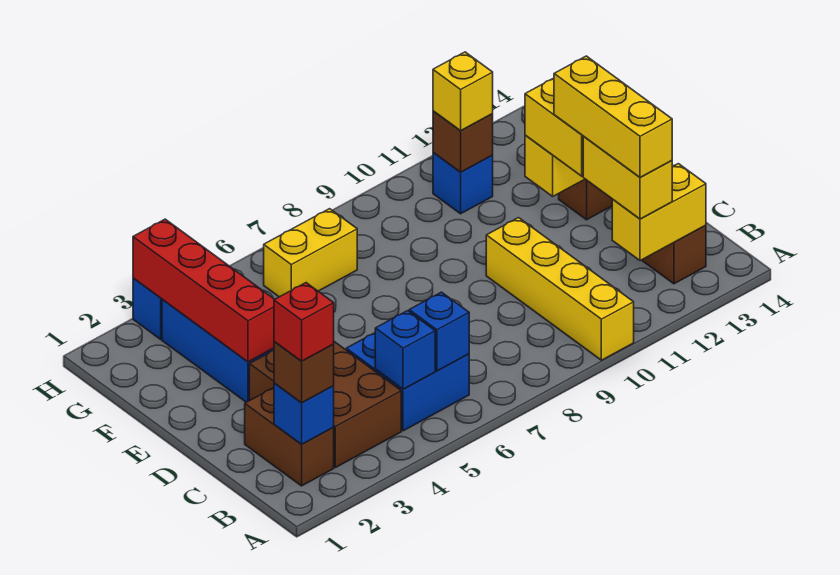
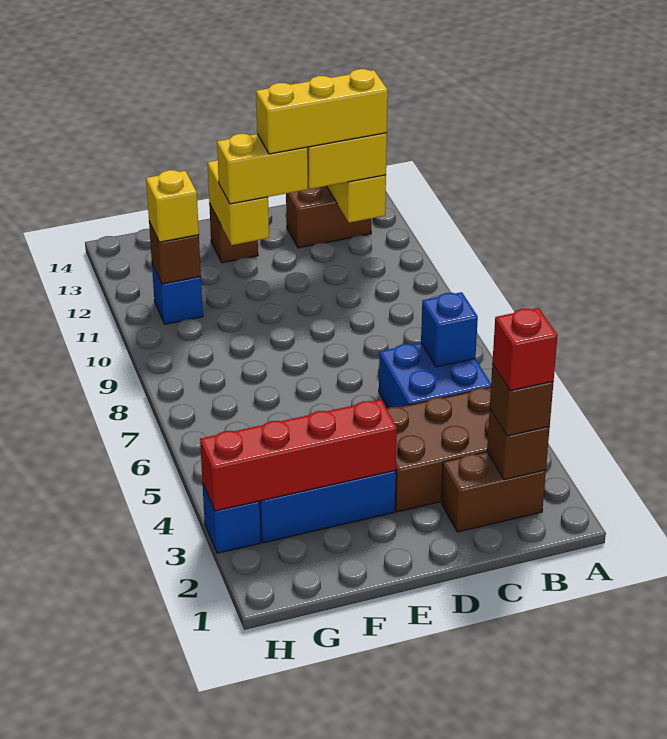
yellow brick A10:D10 level 1 -> none
blue brick B2 level 2 -> brown brick B2 level 2
blue brick B5 level 2 -> none
yellow brick G6:G7 level 1 -> none

